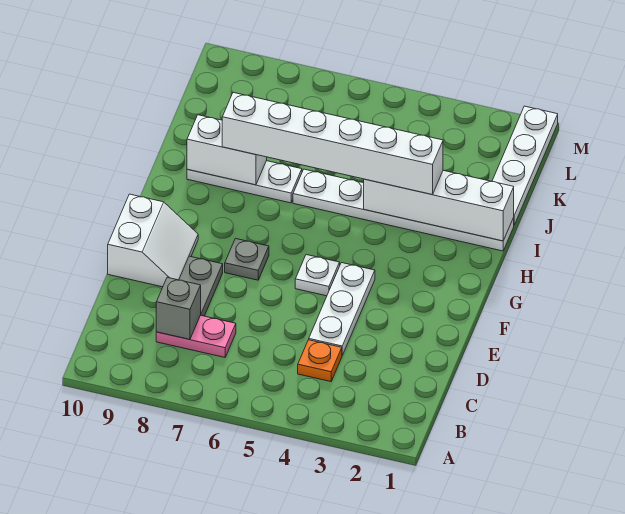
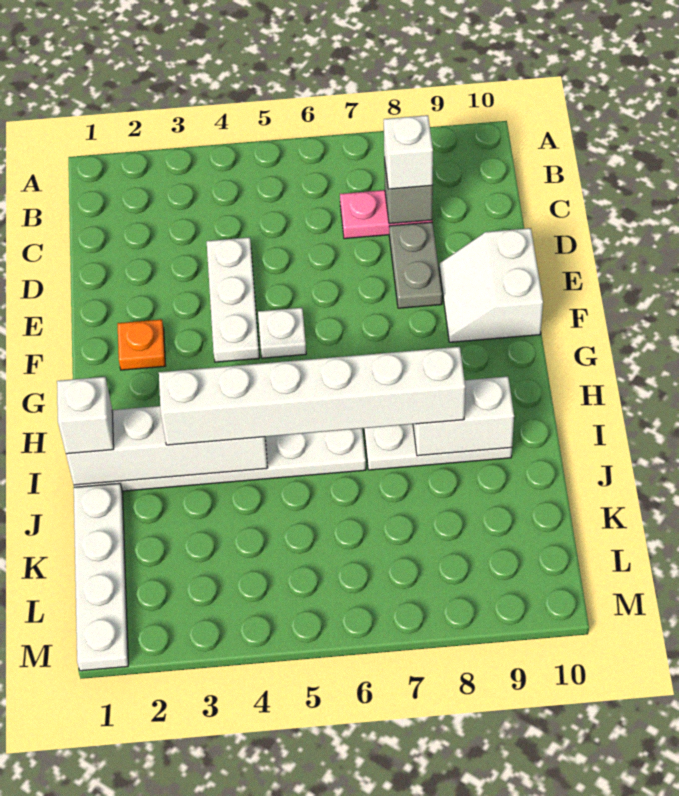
orange plate C4 level 1 -> orange plate F2 level 1
none -> white brick C8 level 3
grey plate F7 level 1 -> none
none -> white brick I1 level 3

